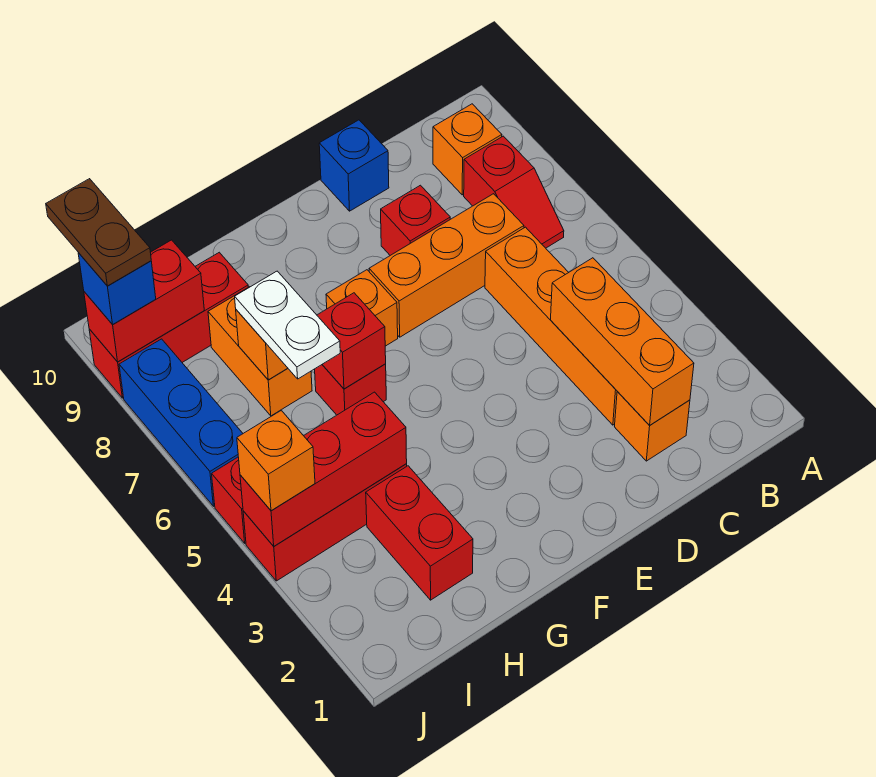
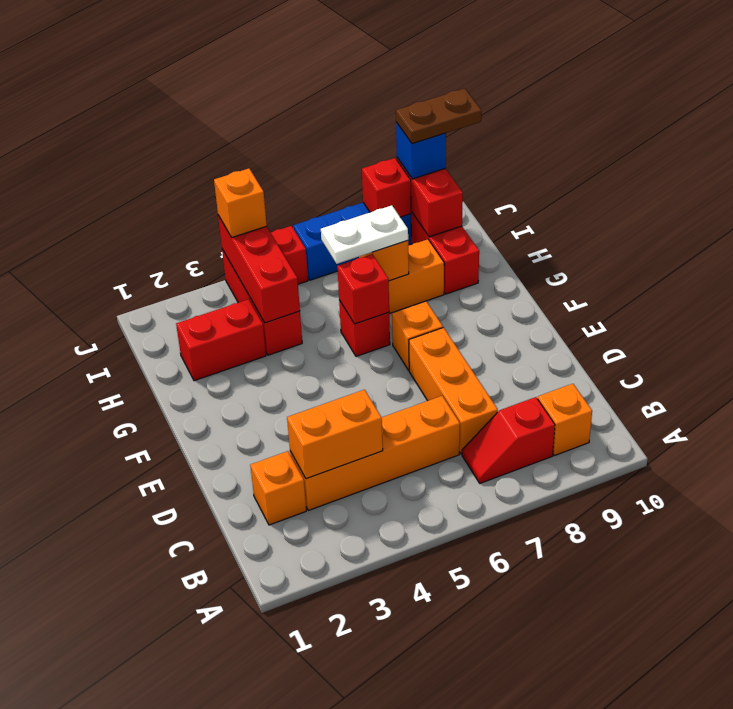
orange brick C2:C4 level 2 -> orange brick C3:C4 level 2
red brick D8 level 1 -> red brick J8 level 2
blue brick D10 level 1 -> none

